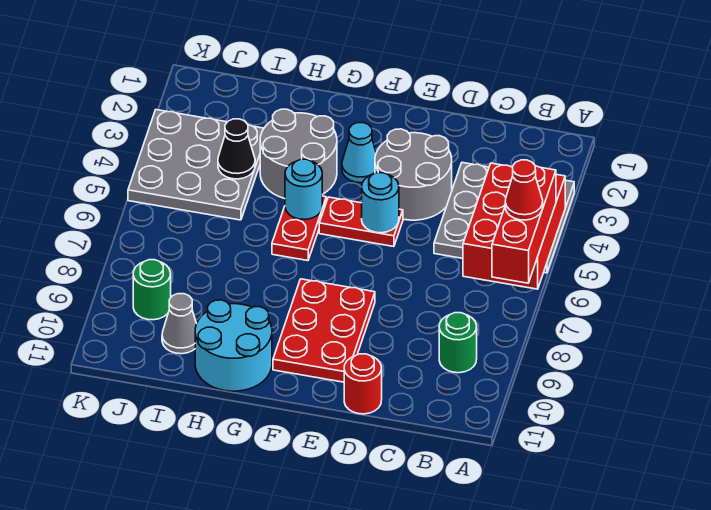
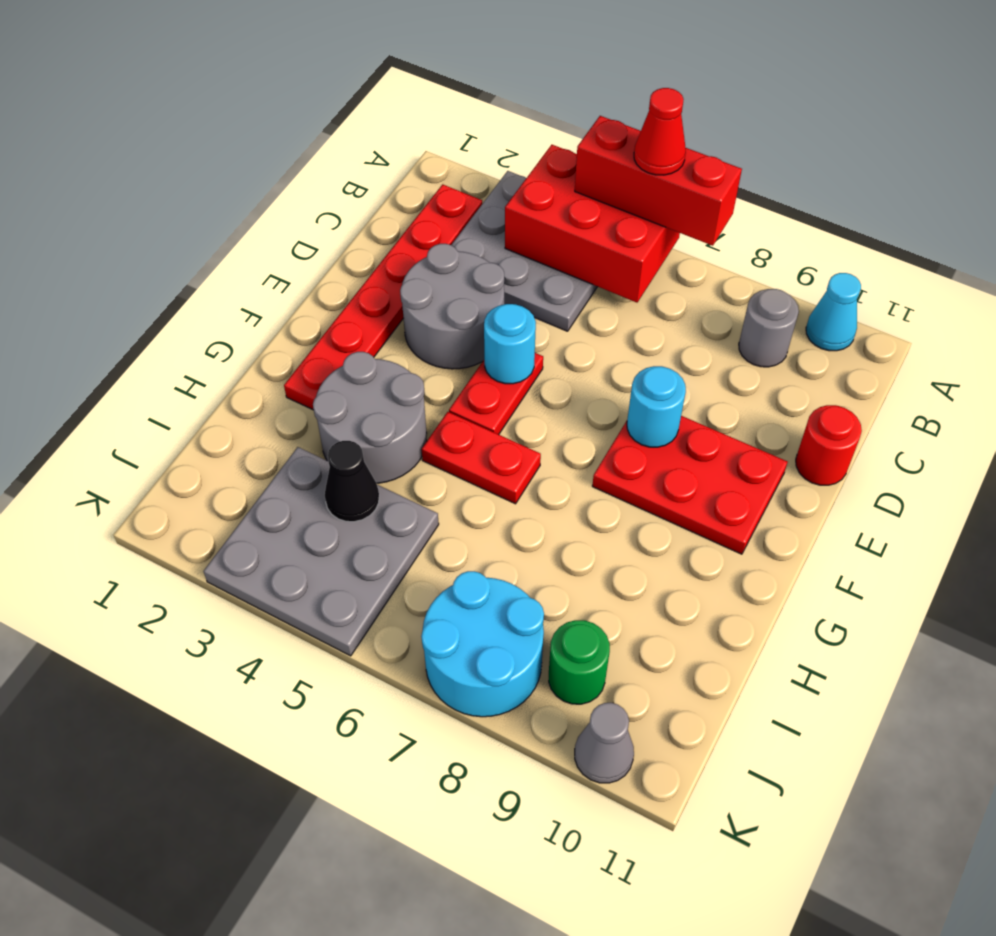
none -> red plate B2:G2 level 1
green round brick B9 level 1 -> grey round brick B9 level 1
cyan cone F3 level 1 -> cyan cone A10 level 1
cyan round brick G5 level 2 -> cyan round brick E8 level 2
cyan round brick G10:H11 level 1 -> cyan round brick J7:K8 level 1
grey cone I10 level 1 -> grey cone K10 level 1

